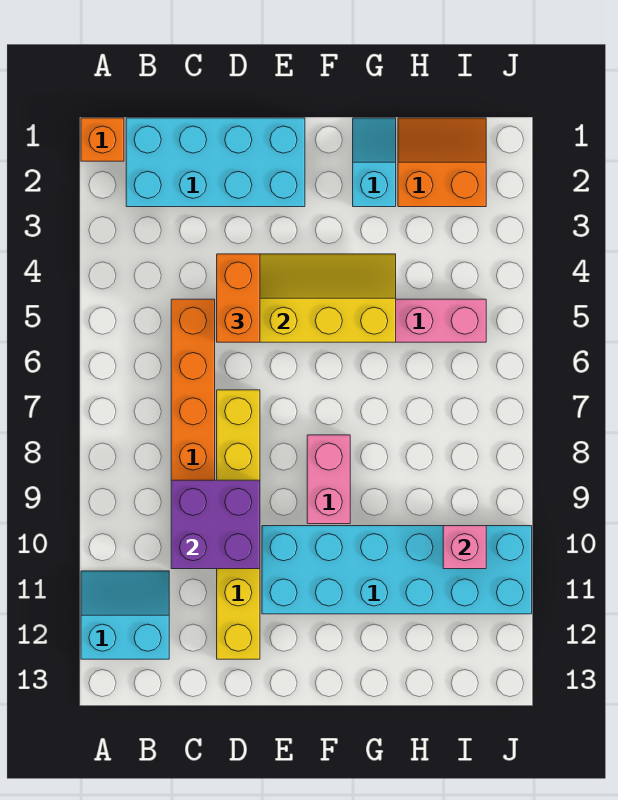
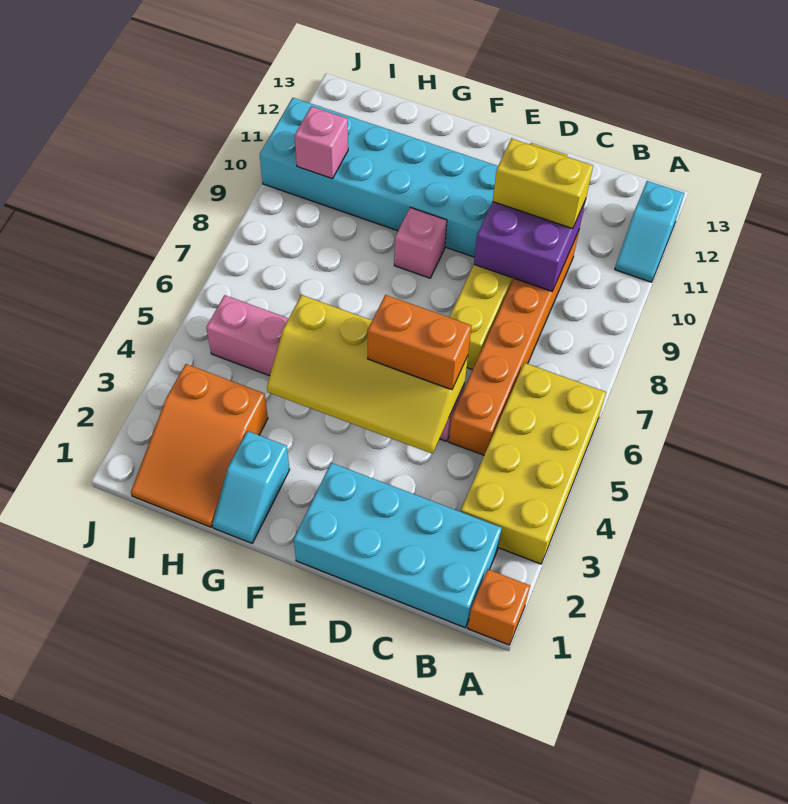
none -> yellow brick A3:B6 level 1
cyan slope A11:B12 level 1 top 12 -> cyan slope A11:A12 level 1 top 12
none -> yellow brick C10:D10 level 3
orange brick D4:D5 level 3 -> orange brick D5:E5 level 3
pink brick F8:F9 level 1 -> pink brick F9 level 1
orange slope H1:I2 level 1 top 2 -> orange slope H1:I3 level 1 top 3

